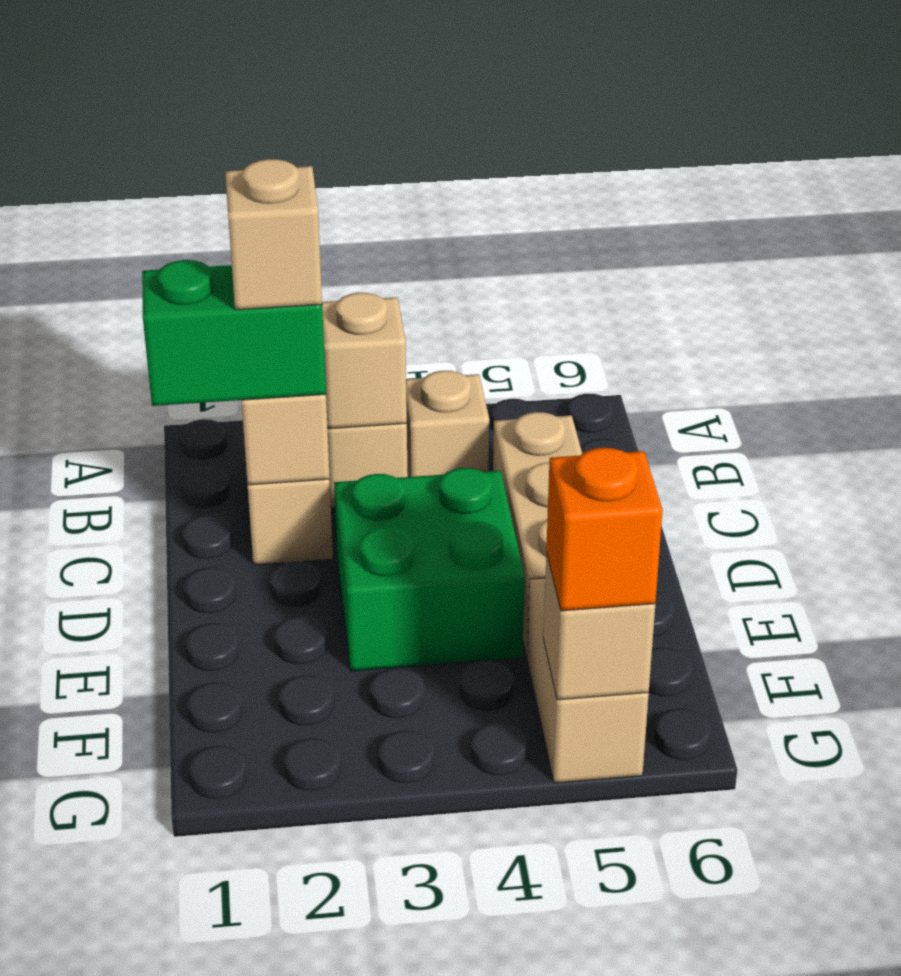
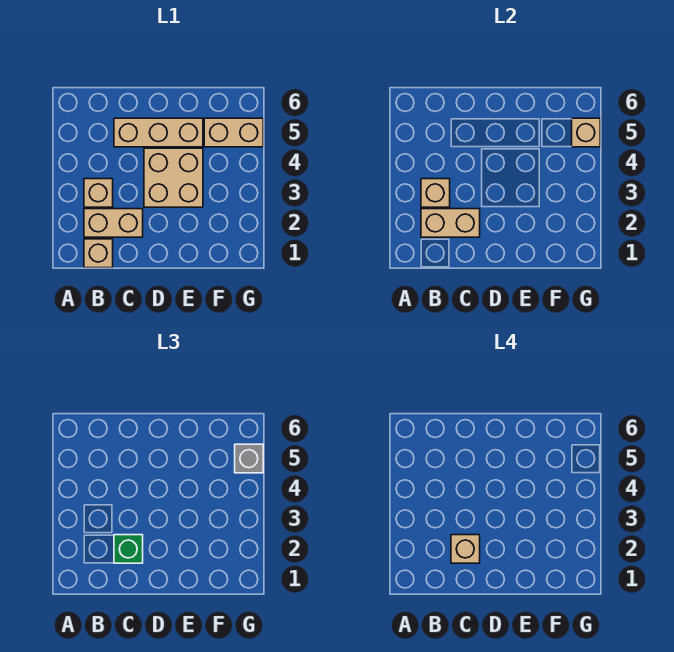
tan brick B4 level 1 -> tan brick B1 level 1
green brick C1:C2 level 3 -> green brick C2 level 3
green brick D3:E4 level 1 -> tan brick D3:E4 level 1
orange brick G5 level 3 -> grey brick G5 level 3

